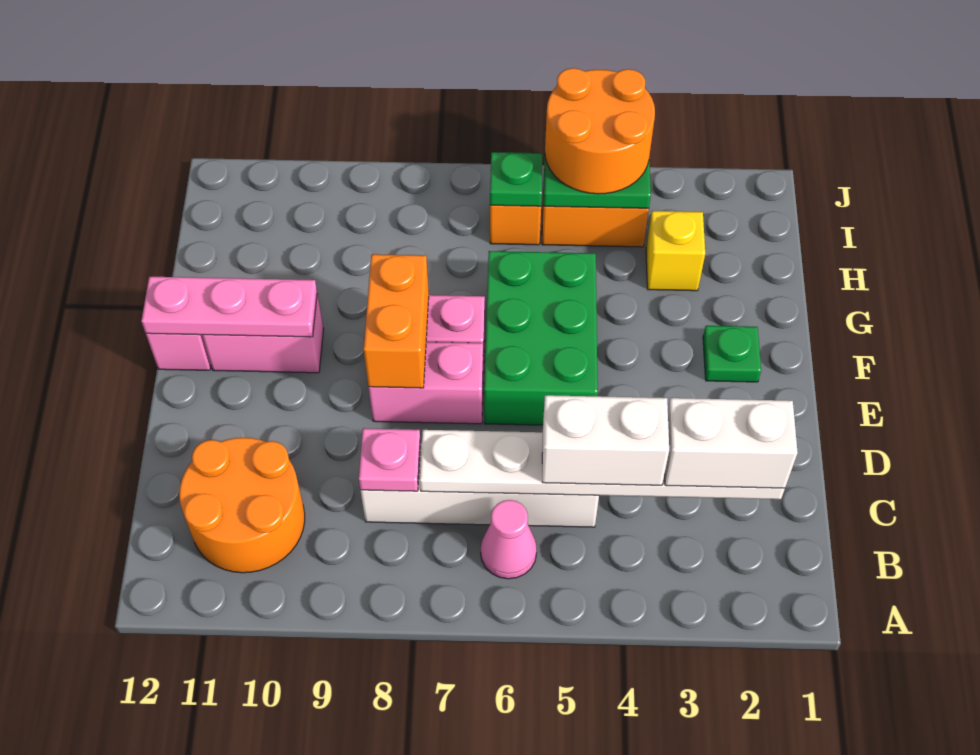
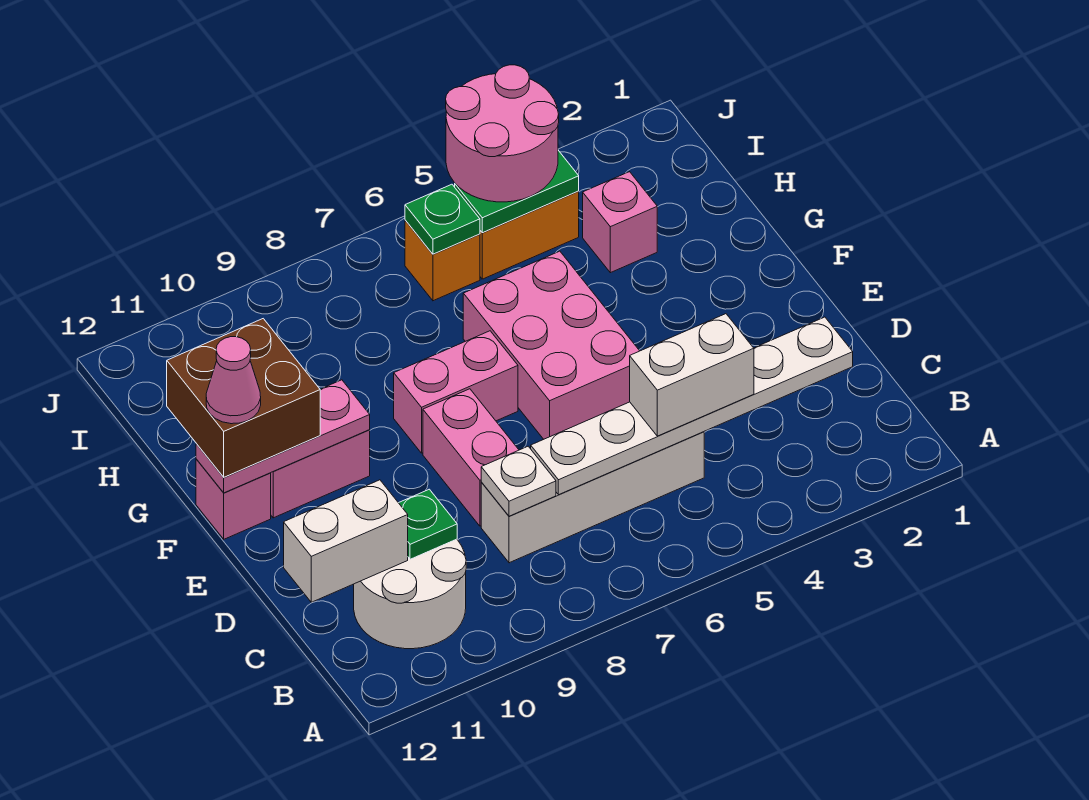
pink cone B6 level 1 -> pink cone F12 level 4
orange round brick B10:C11 level 1 -> white round brick B10:C11 level 1
white brick C2:C3 level 3 -> white brick C11:C12 level 2
pink plate C8 level 2 -> white plate C8 level 2
green brick E5:G6 level 1 -> pink brick E5:G6 level 1
pink brick E7:E8 level 1 -> pink brick D8:E8 level 1
orange brick E8:F8 level 2 -> none
green plate F2 level 1 -> green plate C10 level 2
none -> brown brick F11:G12 level 3
yellow brick H3 level 1 -> pink brick H3 level 1
orange round brick I4:J5 level 3 -> pink round brick I4:J5 level 3

